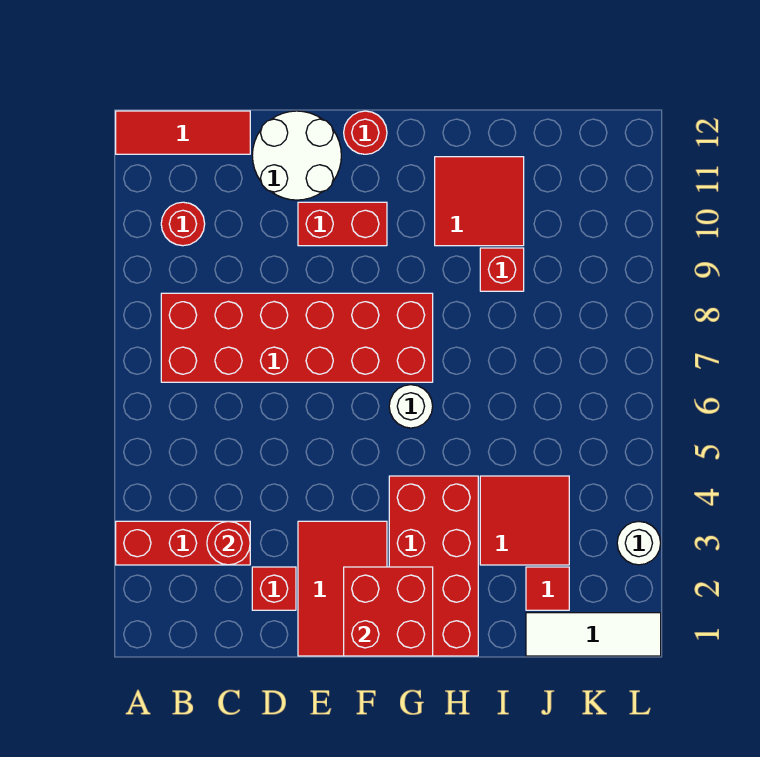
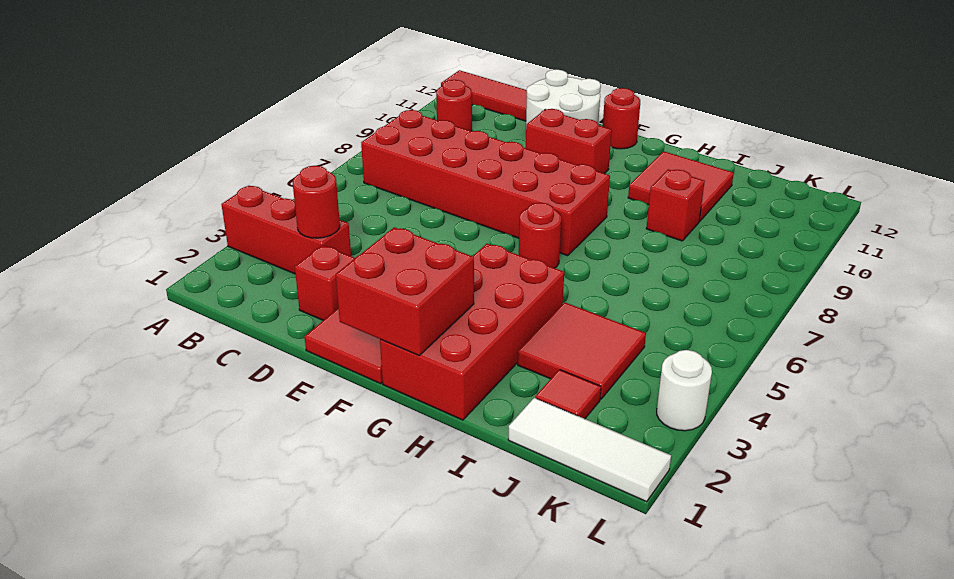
white round brick G6 level 1 -> red round brick G6 level 1

